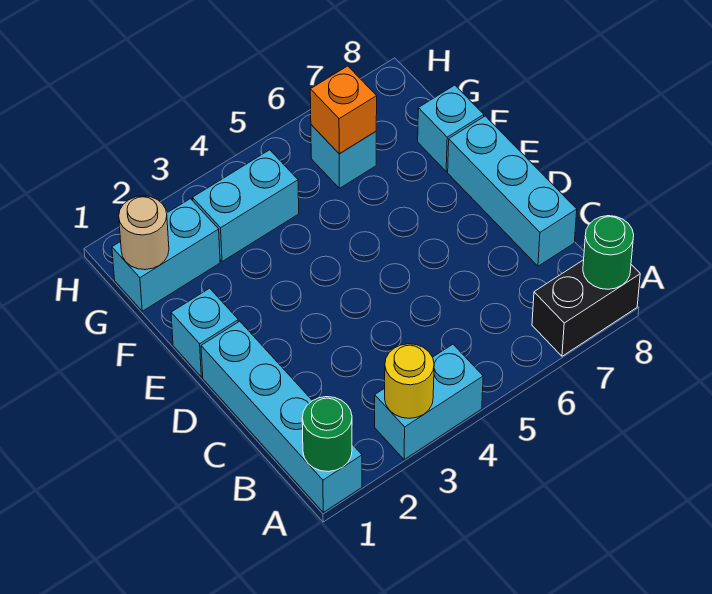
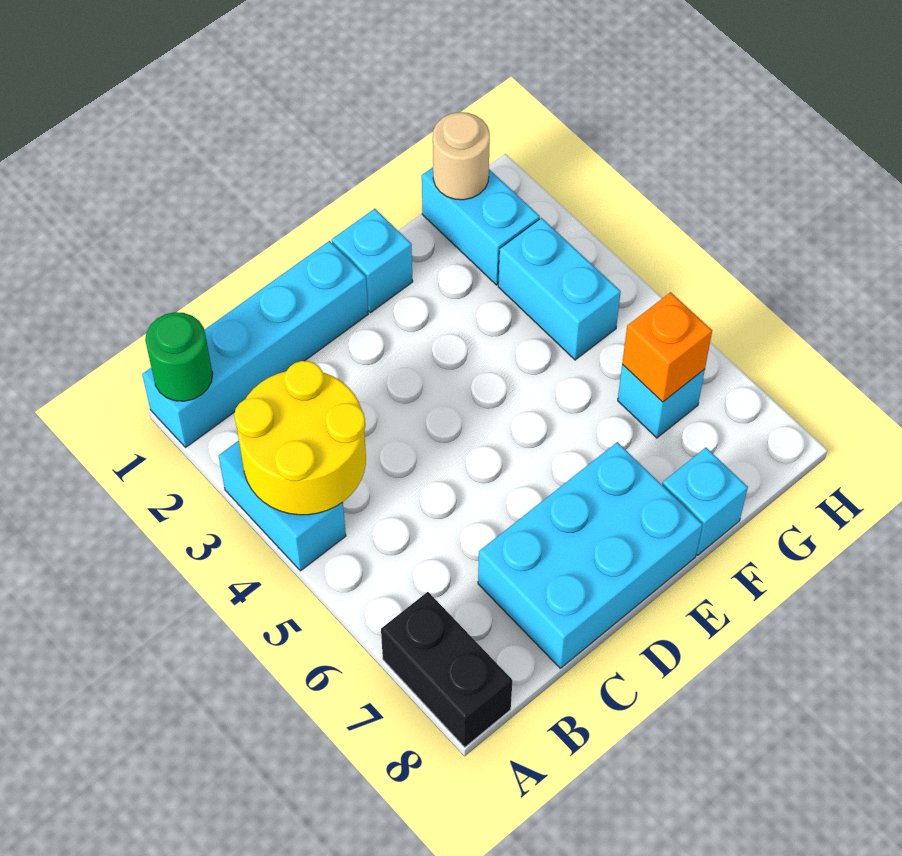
yellow round brick A3 level 2 -> yellow round brick A3:B4 level 2
green round brick A8 level 2 -> none
cyan brick C8:E8 level 1 -> cyan brick C7:E8 level 1

